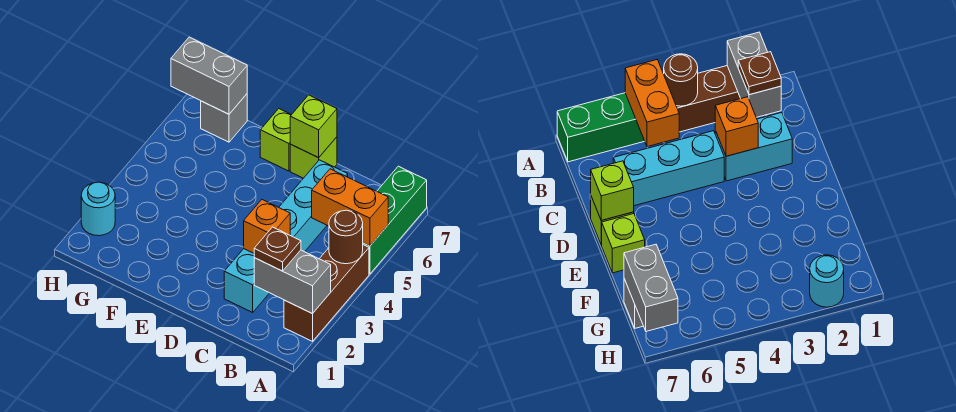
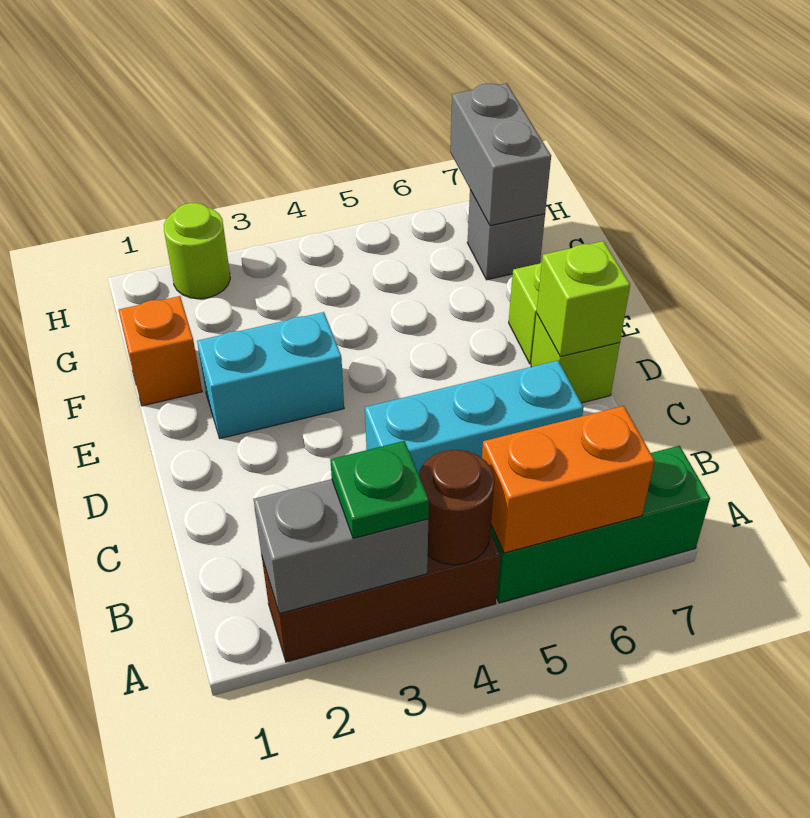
grey brick A2:B2 level 2 -> grey brick A2:A3 level 2
none -> green plate A3 level 3
orange brick A5:B5 level 2 -> orange brick A5:A6 level 2
brown plate B2 level 3 -> none
cyan brick C2:C3 level 1 -> cyan brick E2:E3 level 1
orange brick C3 level 2 -> orange brick F1 level 1
cyan round brick H2 level 1 -> lime round brick H2 level 1

